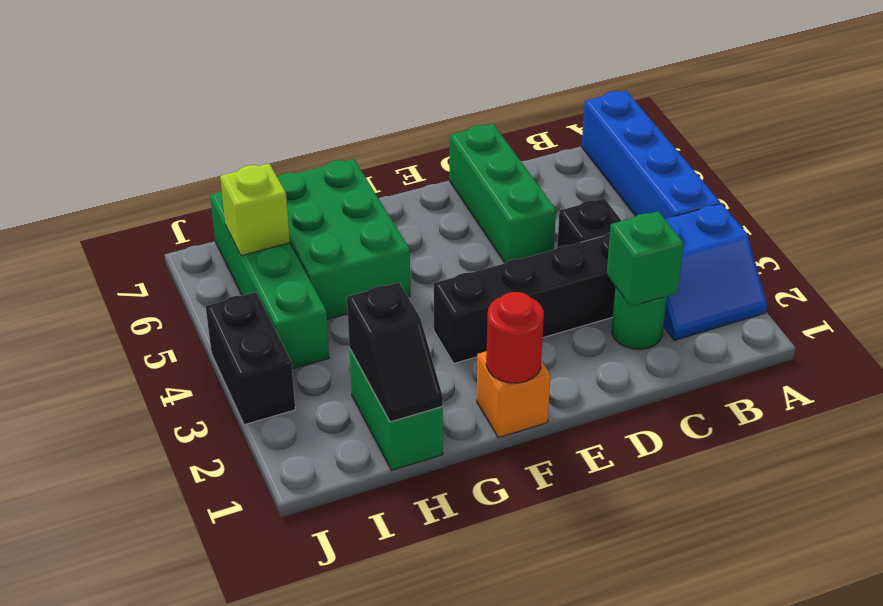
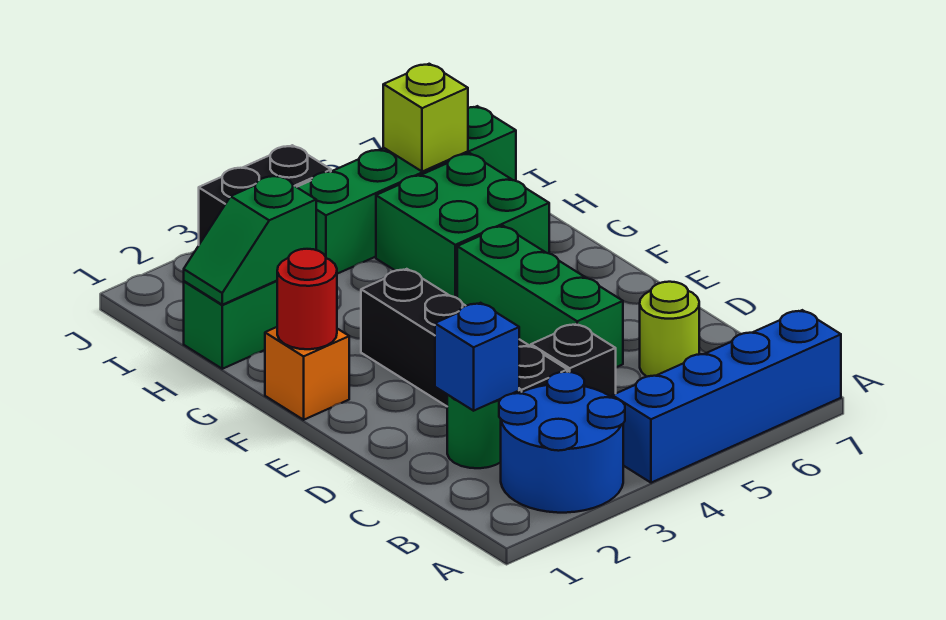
blue slope A2:B3 level 1 top 3 -> blue round brick A2:B3 level 1
green brick C2 level 2 -> blue brick C2 level 2
none -> lime round brick C6 level 1
green brick D5:D7 level 1 -> green brick D5:F5 level 1
green brick G5:H7 level 1 -> green brick G5:H6 level 1
black slope H1:H2 level 2 top 2 -> green slope H1:H2 level 2 top 2

